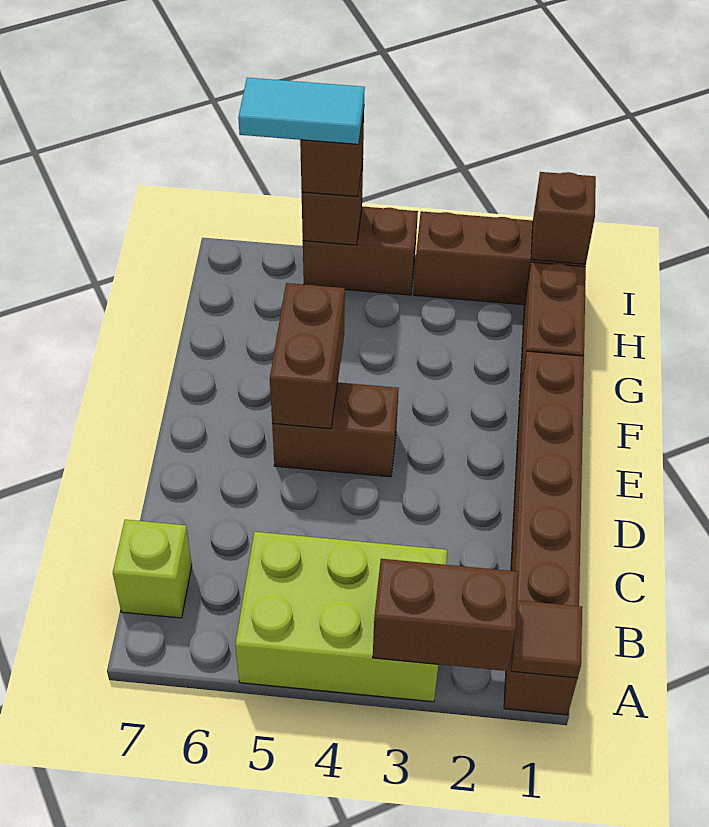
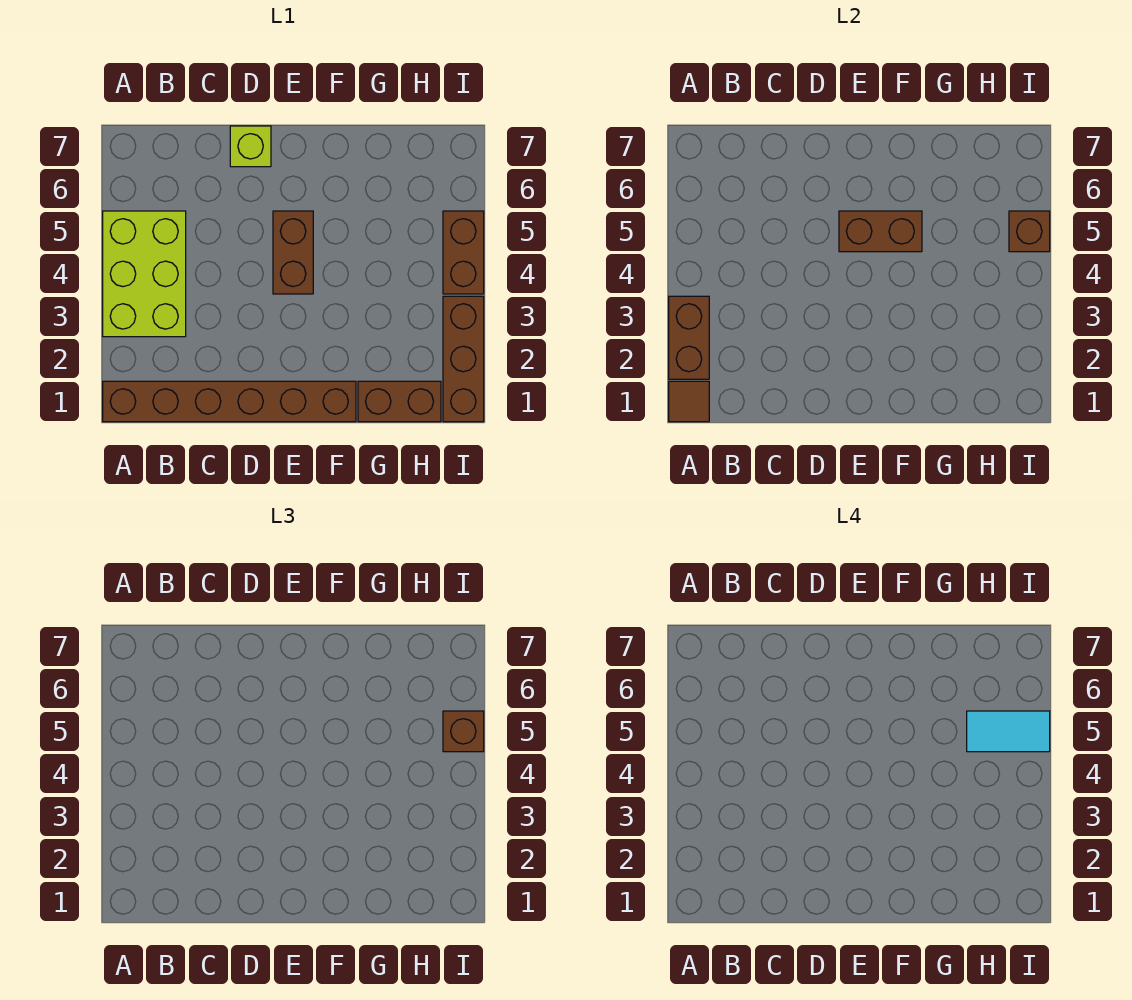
lime brick B7 level 1 -> lime brick D7 level 1
brown brick I1 level 2 -> none
cyan tile I5:I6 level 4 -> cyan tile H5:I5 level 4

